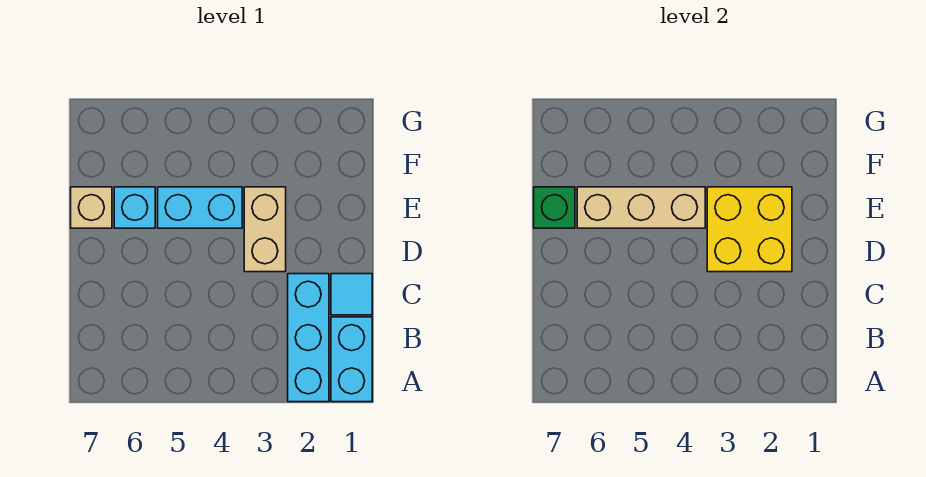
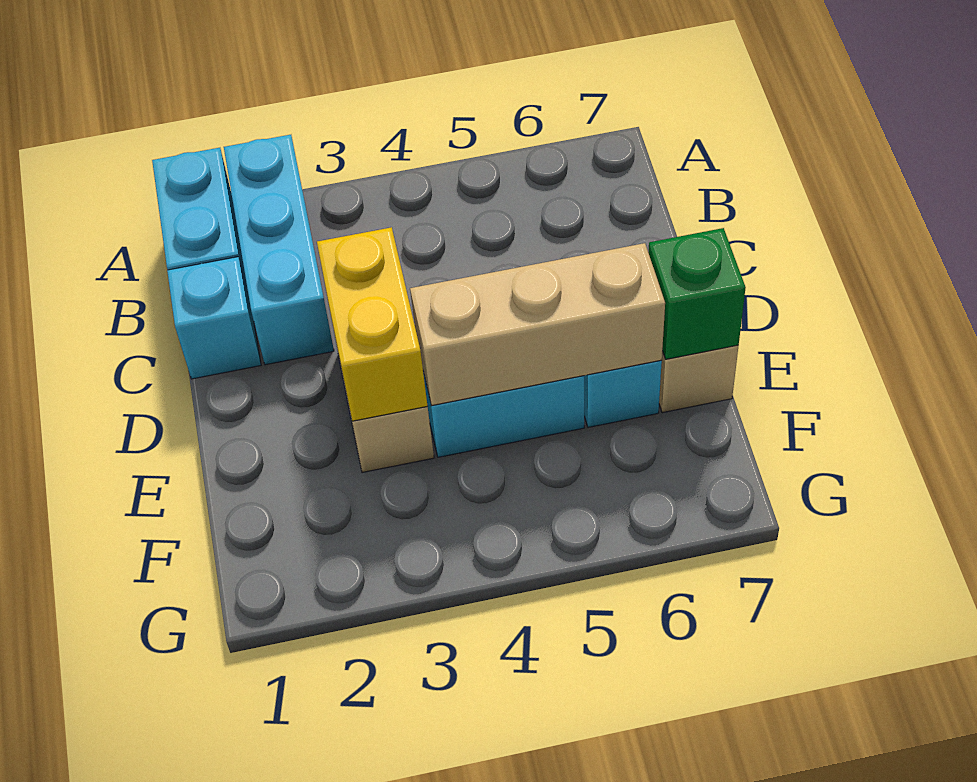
cyan tile C1 level 1 -> cyan brick C1 level 1
yellow brick D2:E3 level 2 -> yellow brick D3:E3 level 2

